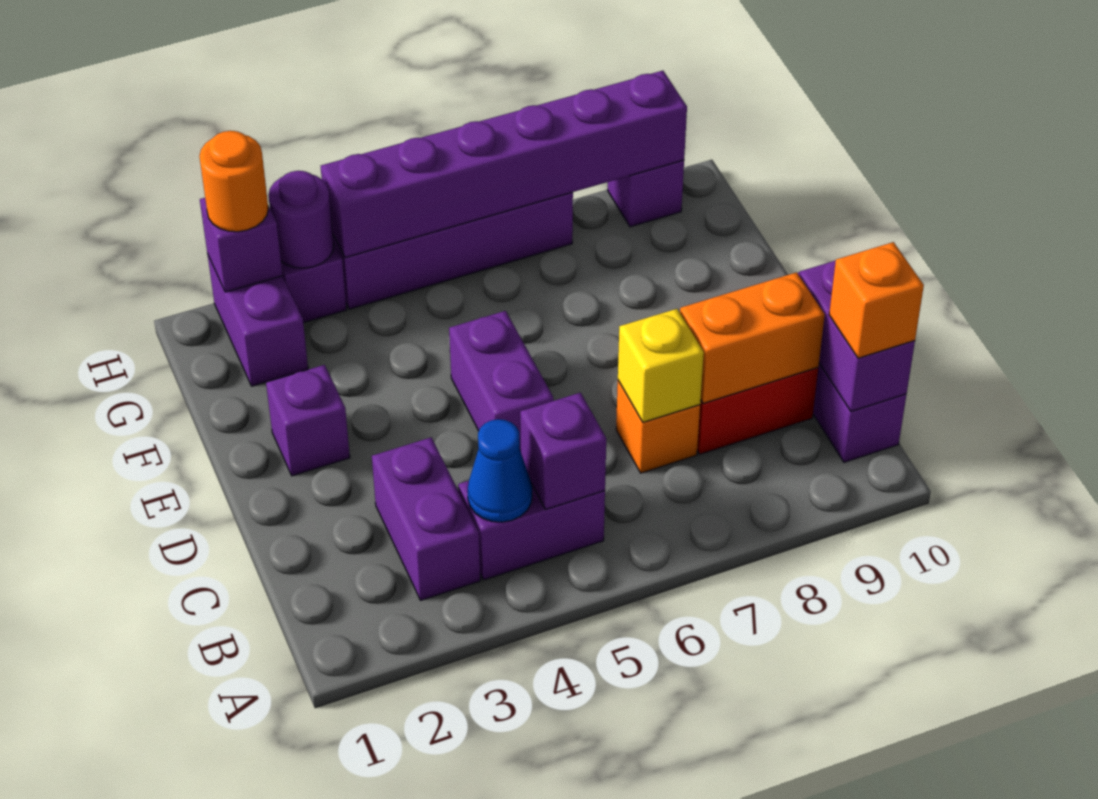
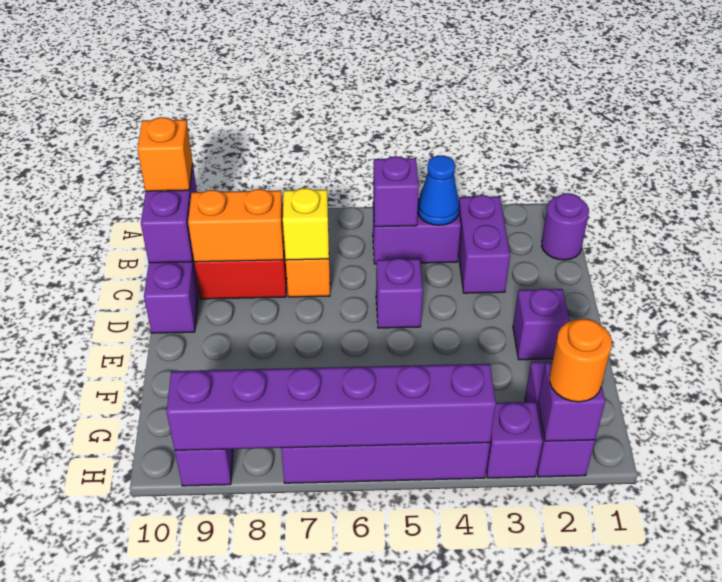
purple brick D5:E5 level 1 -> purple brick D5 level 1
purple round brick H3 level 2 -> purple round brick B1 level 1

